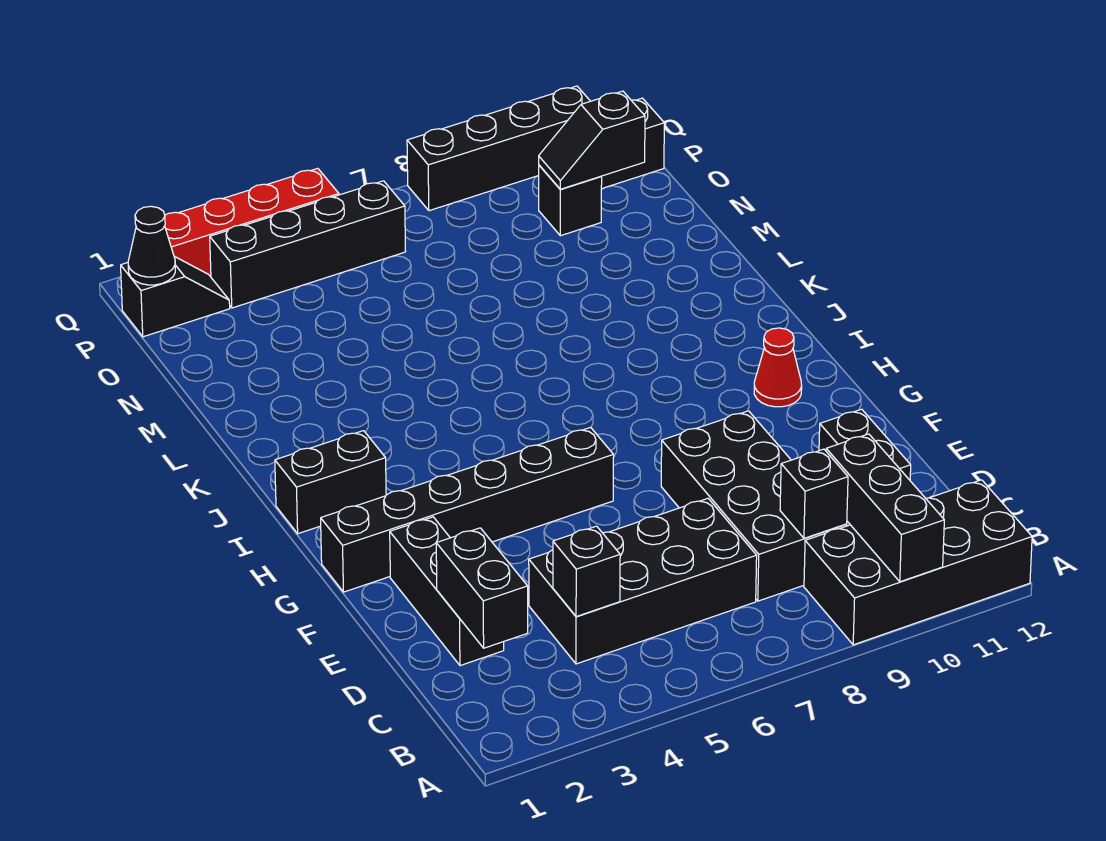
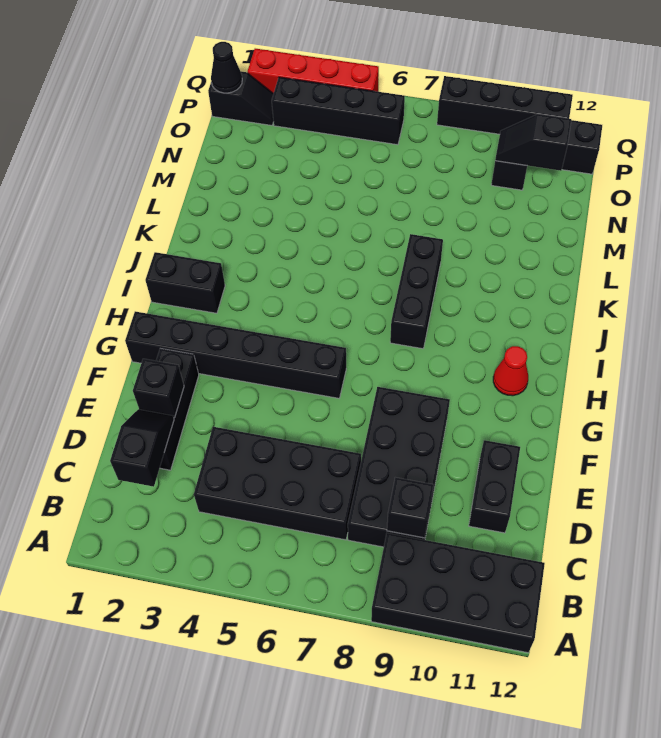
black brick A10:C10 level 2 -> black brick I8:K8 level 1
black brick C2:D2 level 2 -> black slope C2:D2 level 2 top C
black brick C4 level 2 -> black brick E2 level 2

